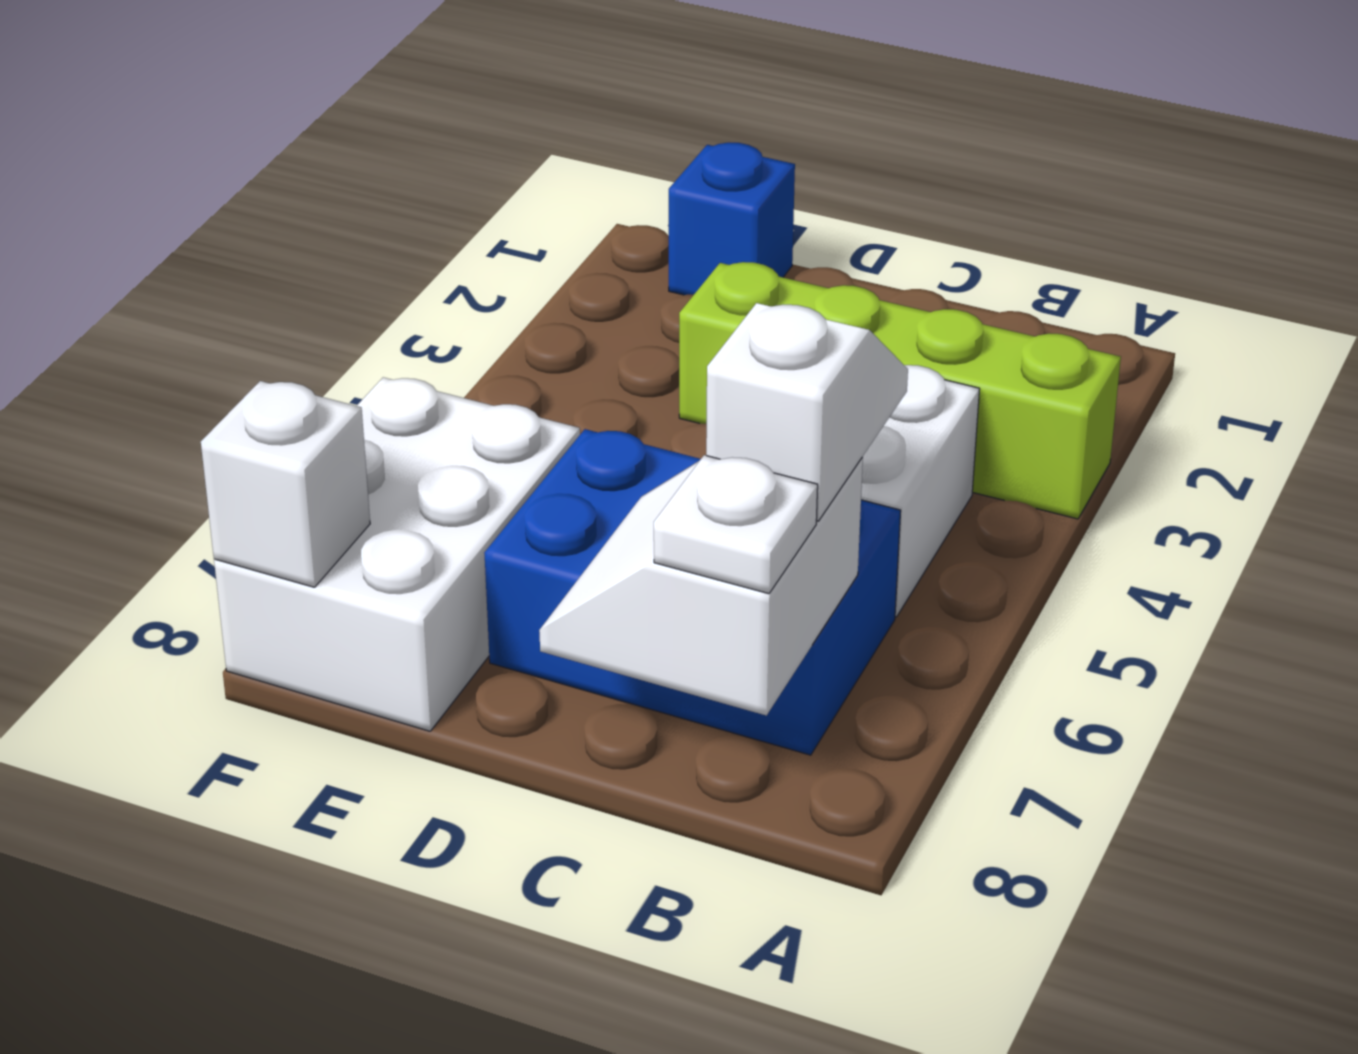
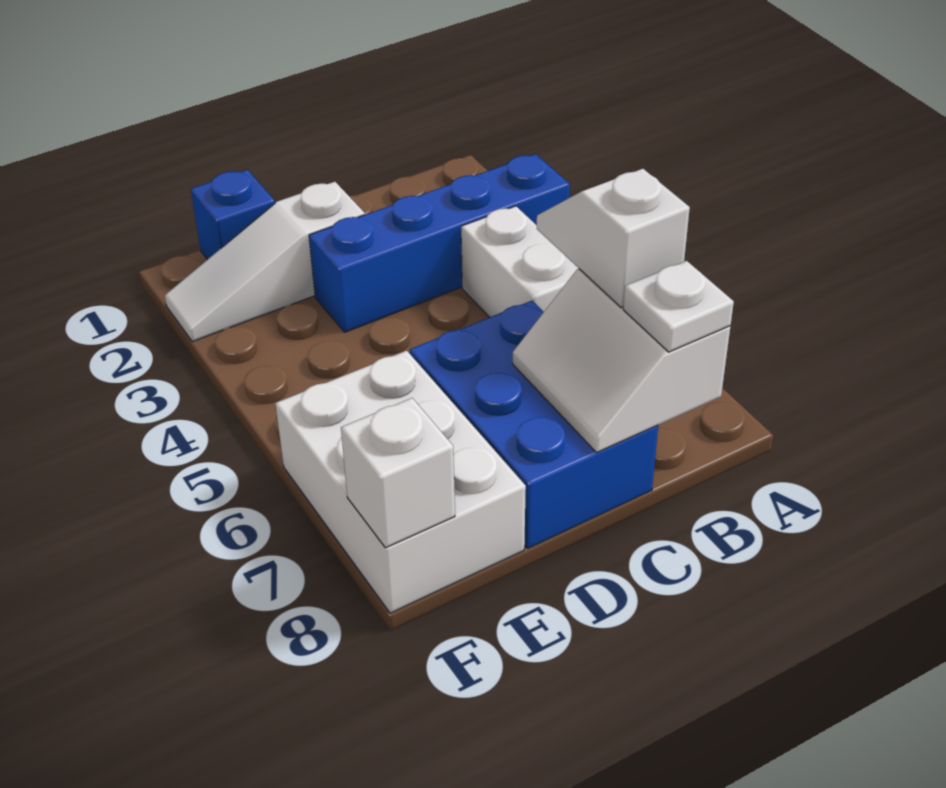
lime brick A3:D3 level 1 -> blue brick A3:D3 level 1
blue brick B6:D7 level 1 -> blue brick C6:D8 level 1
none -> white slope D2:F2 level 1 top D

